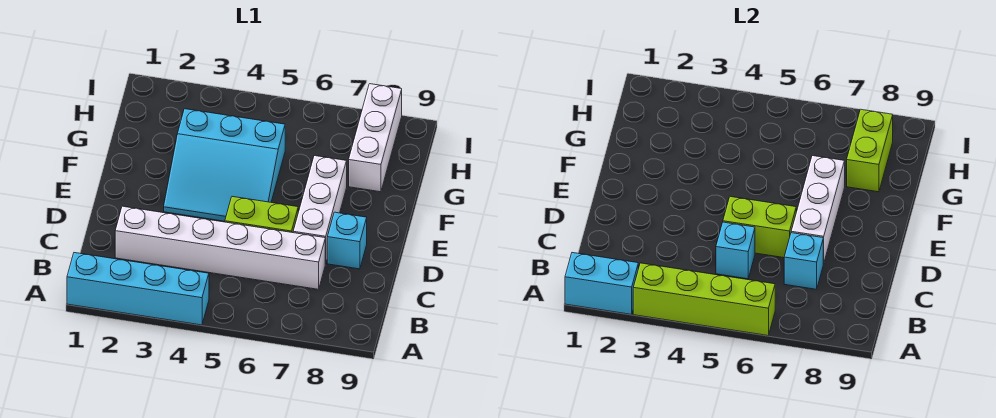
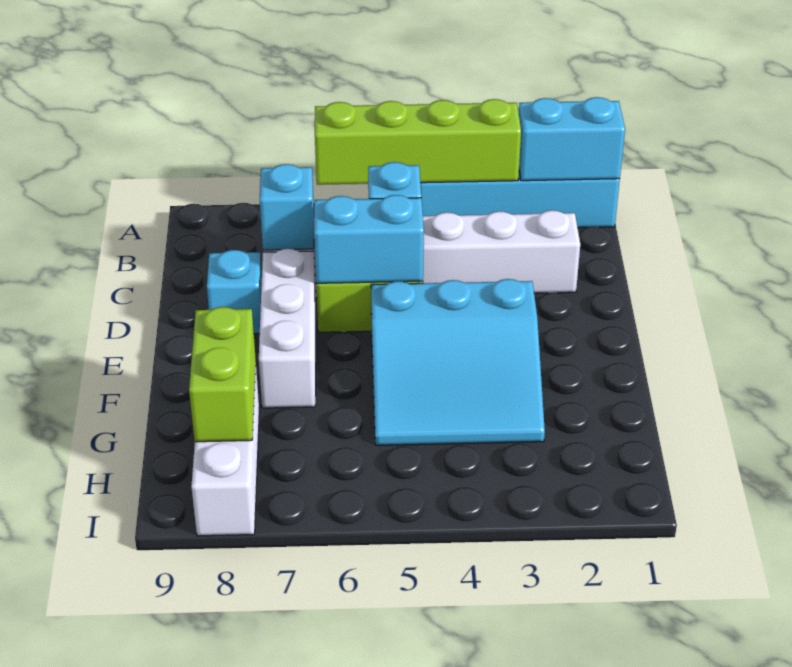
lime brick D5:D6 level 2 -> cyan brick D5:D6 level 2
white brick D7:F7 level 2 -> none
cyan slope E3:G5 level 1 top G -> cyan slope E3:G5 level 1 top E

